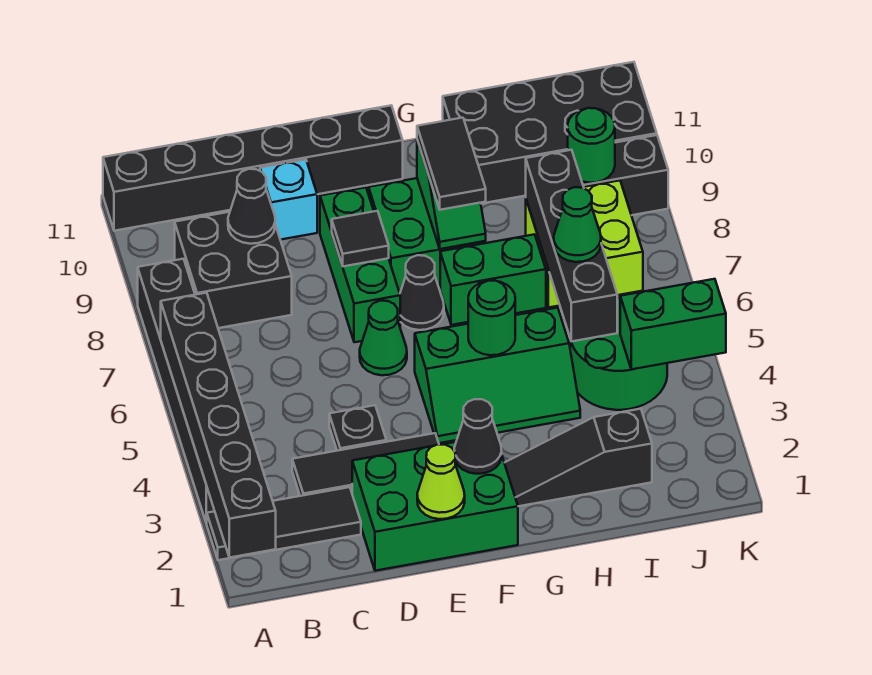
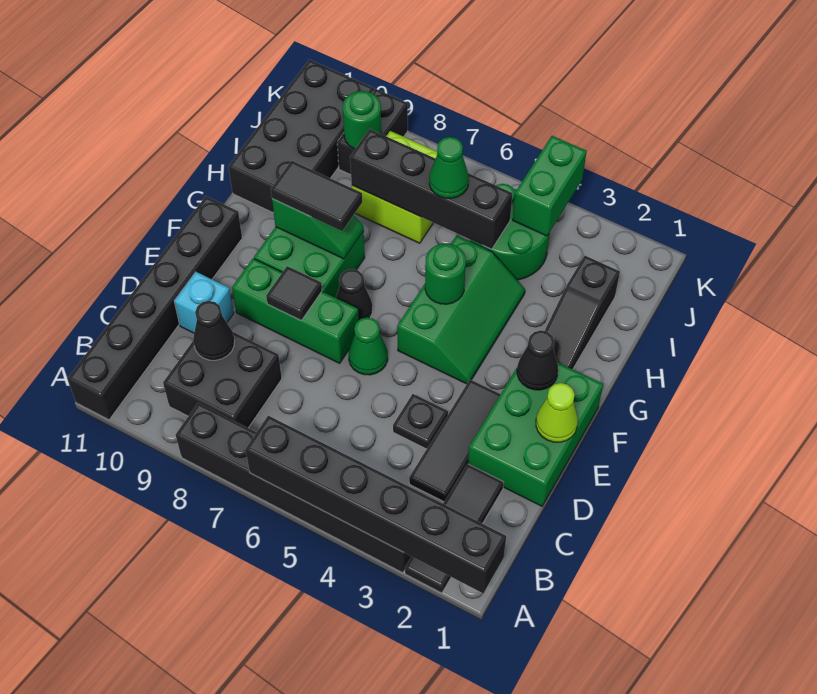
green brick G7:H7 level 1 -> none

